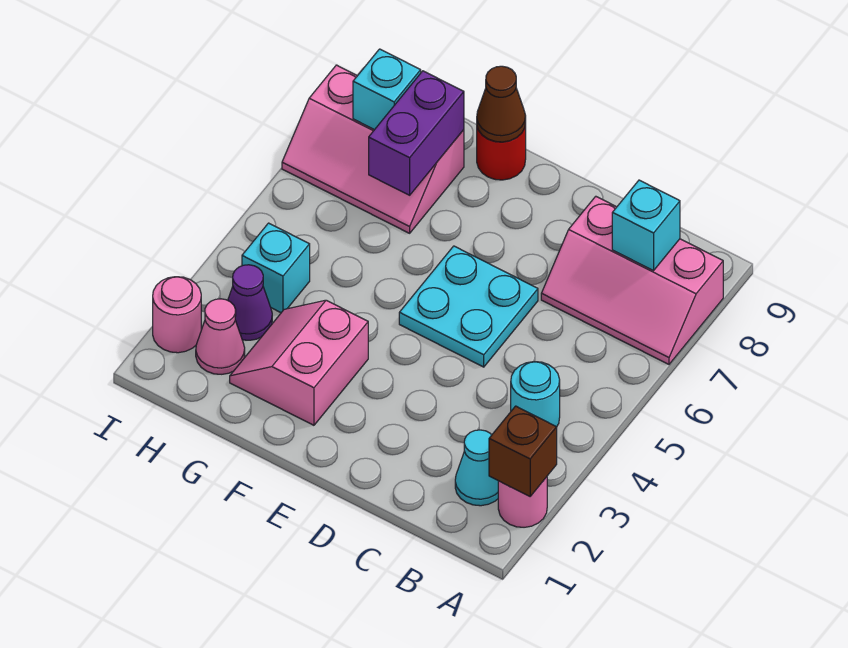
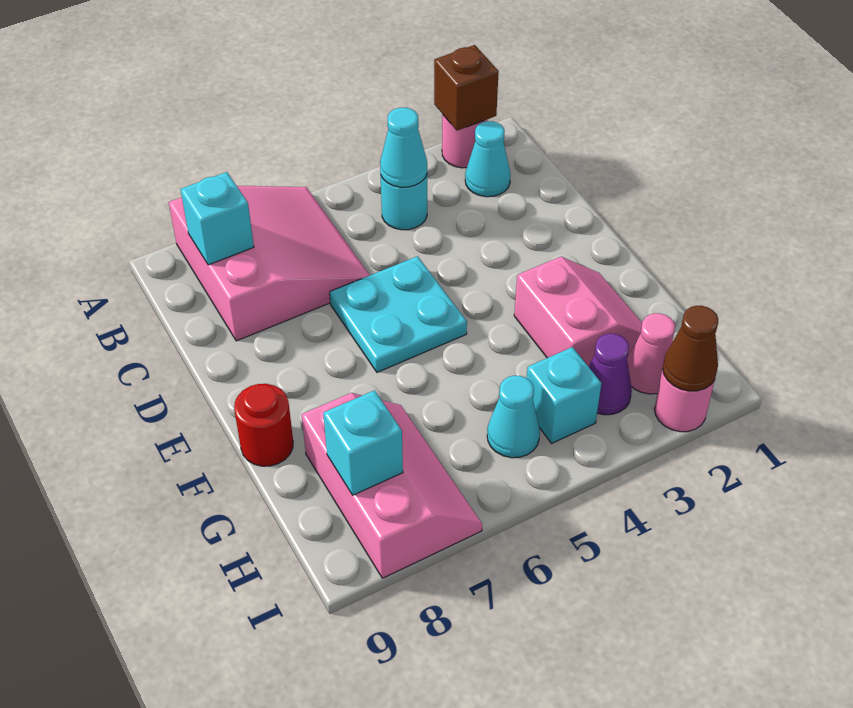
pink slope A7:C8 level 1 top 8 -> pink slope A6:C8 level 1 top 8
none -> cyan cone B4 level 2
pink slope F2:G3 level 1 top F -> pink slope F2:G3 level 1 top 3
brown cone F9 level 2 -> brown cone I2 level 2
purple brick G7:G8 level 2 -> none
none -> cyan cone H5 level 1

